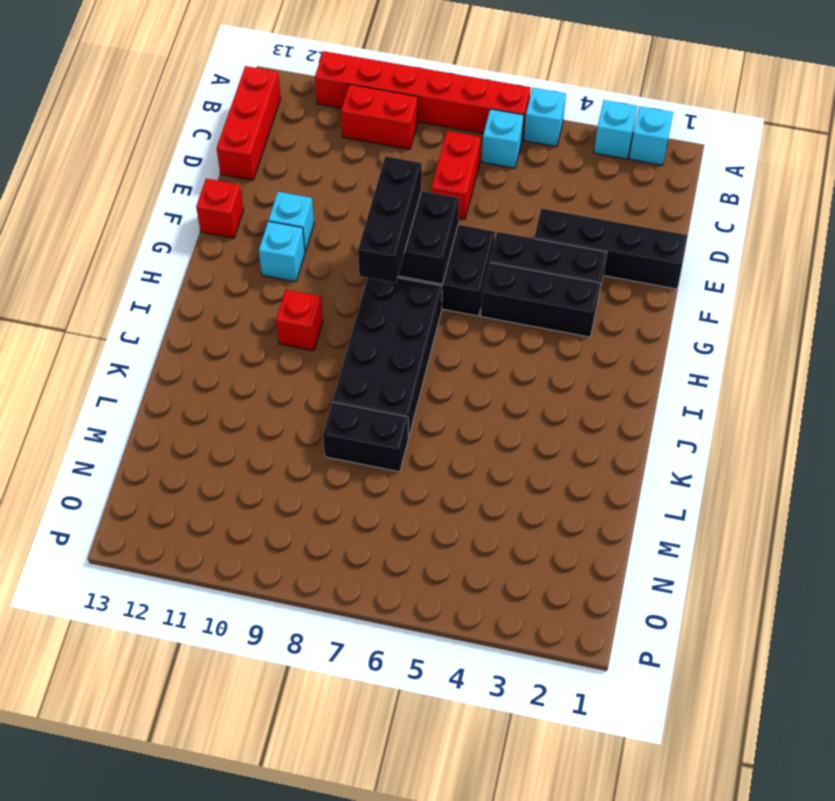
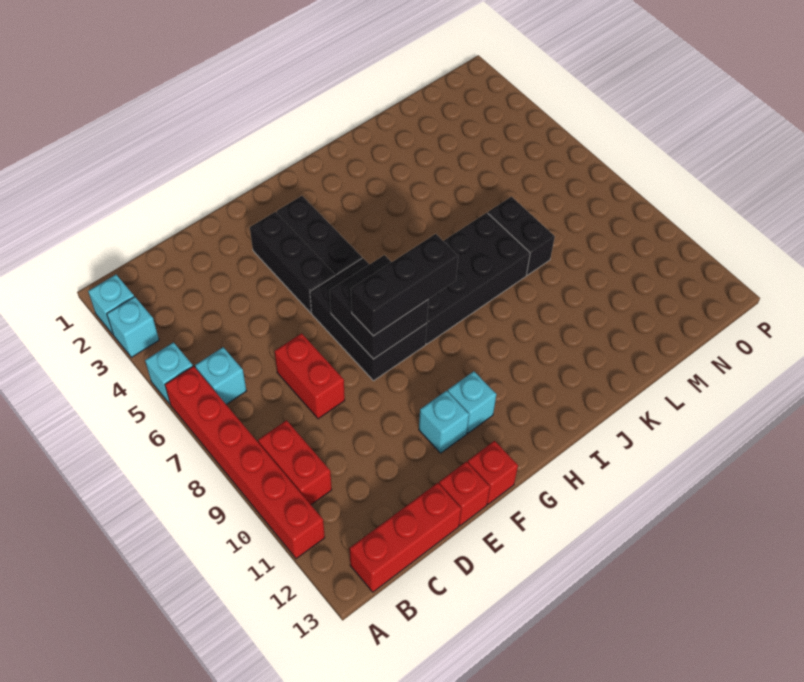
red brick C7:D7 level 1 -> red brick D7:D8 level 1
black brick E1:E4 level 1 -> none
red brick I10 level 1 -> red brick E13 level 1

